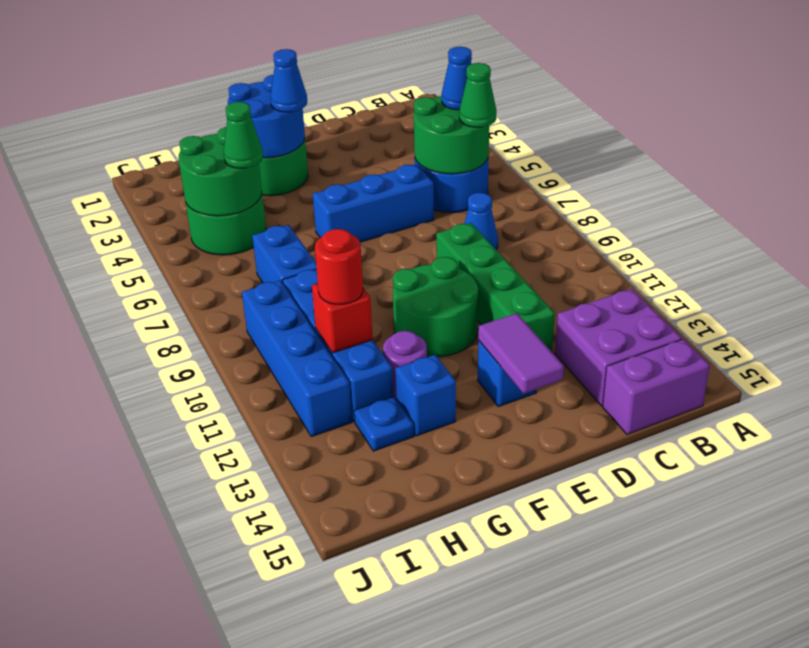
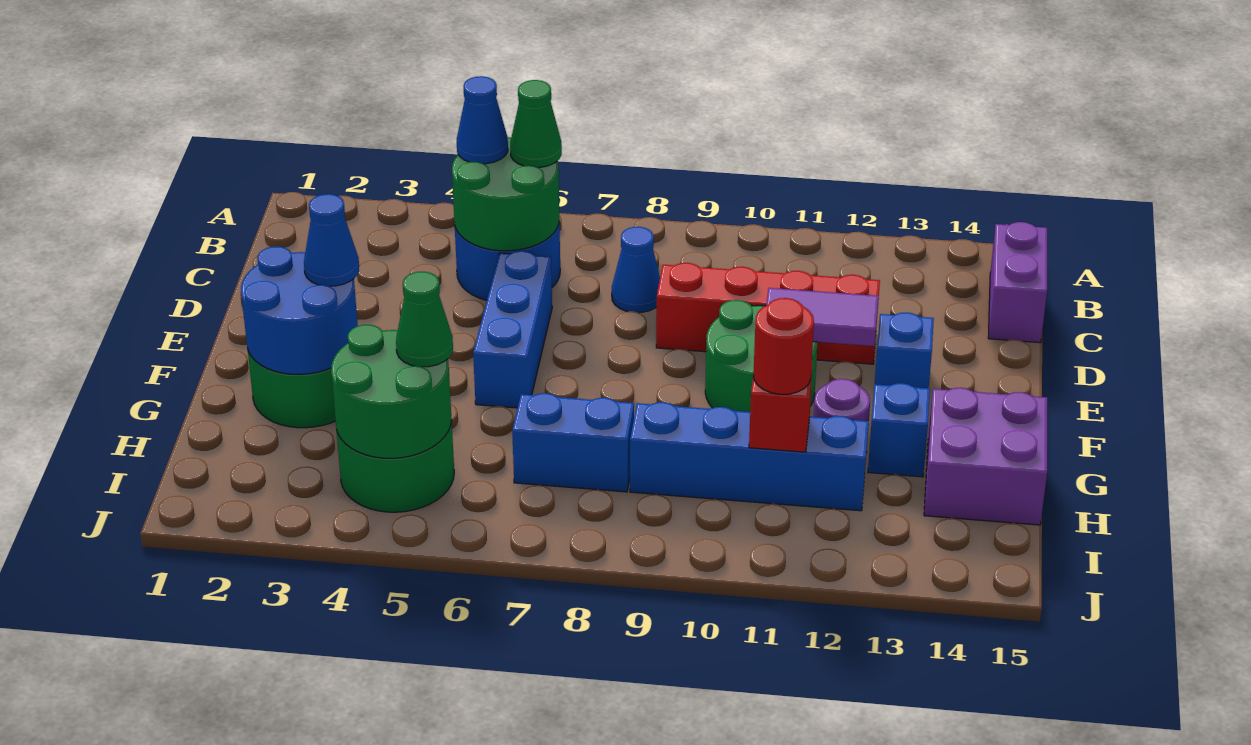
purple brick B13:C14 level 1 -> purple brick G14:H15 level 1
green brick D9:D12 level 1 -> red brick D9:D12 level 1
purple tile E13:E14 level 2 -> purple tile E11:E12 level 2
blue plate H13 level 1 -> none
blue brick I9:I12 level 1 -> none

